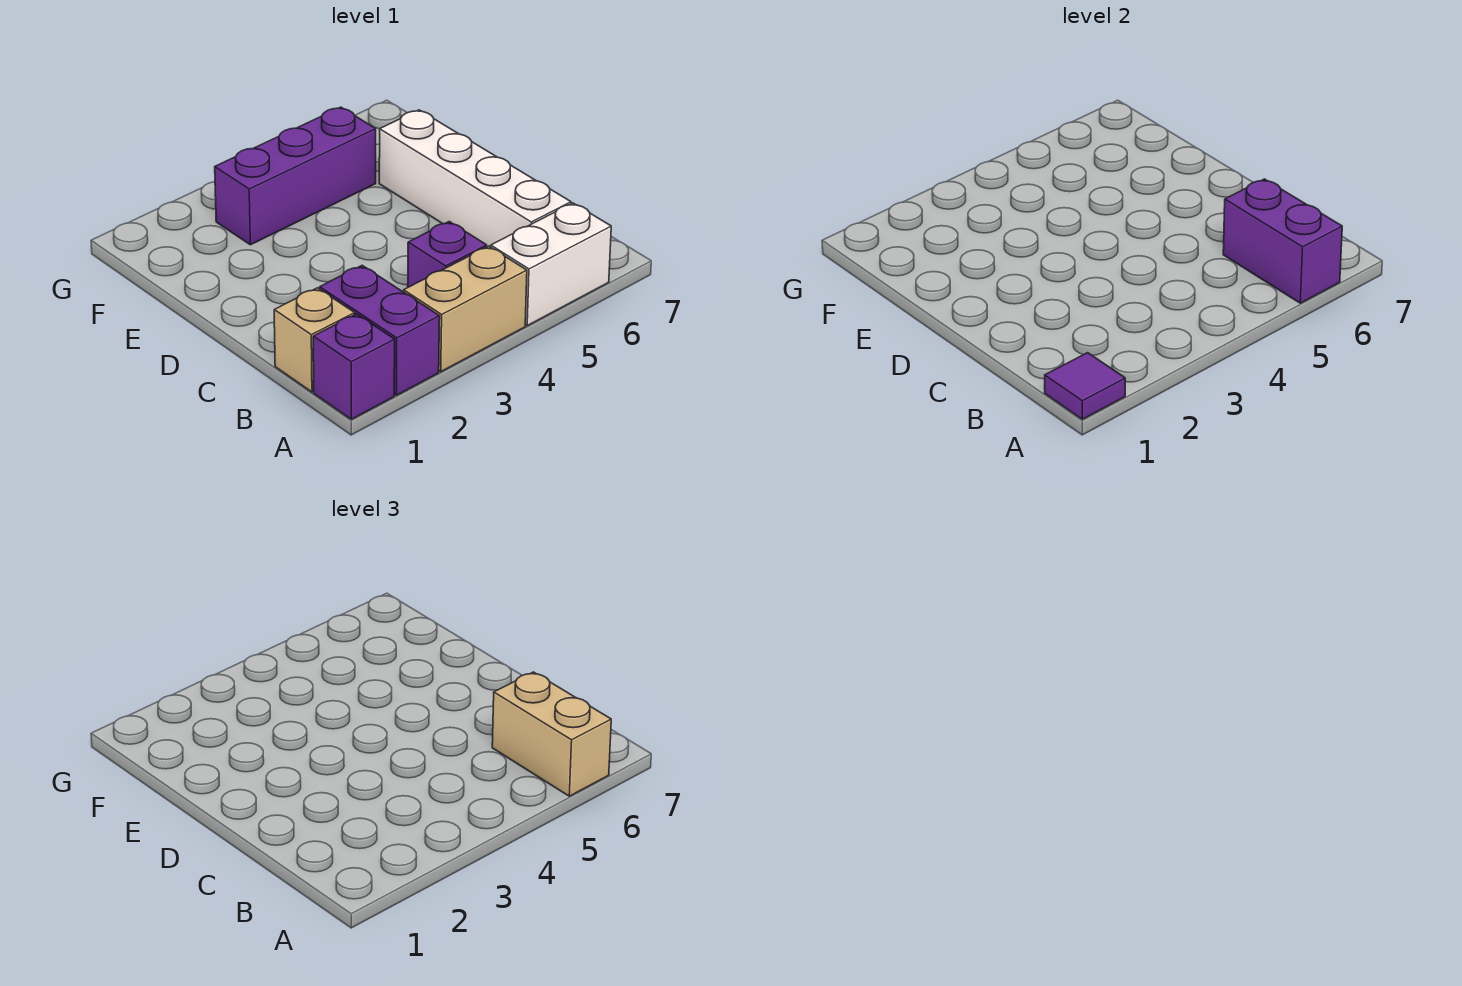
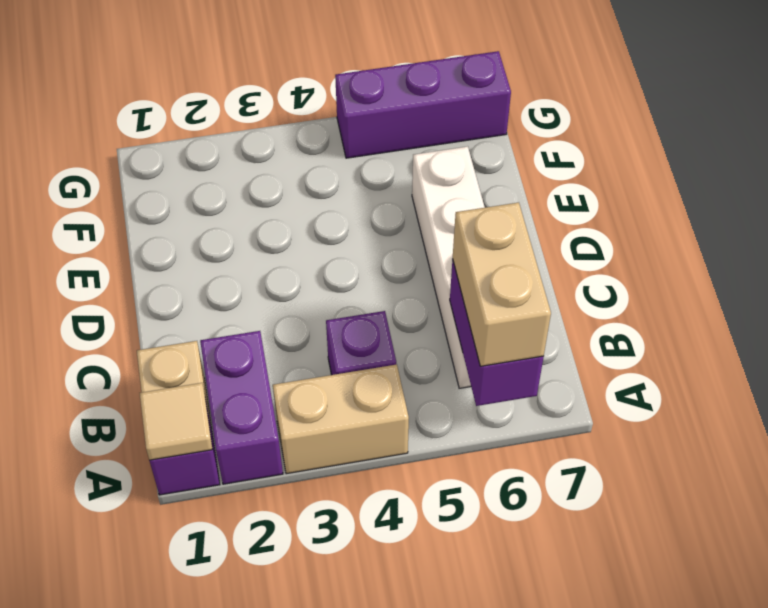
purple tile A1 level 2 -> tan tile A1 level 2
white brick A5:A6 level 1 -> none
purple brick F3:F5 level 1 -> purple brick G5:G7 level 1

